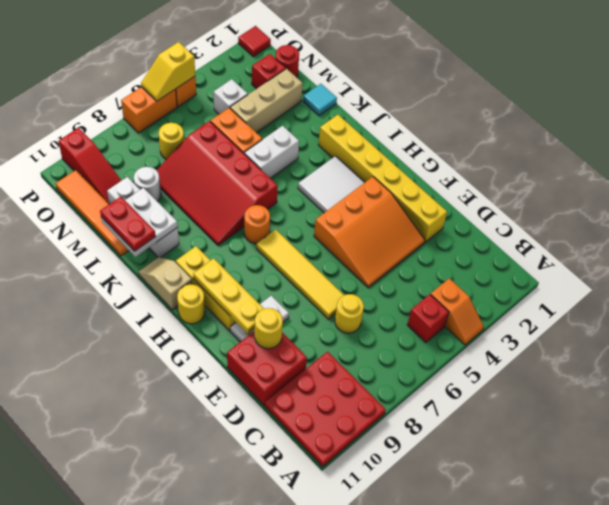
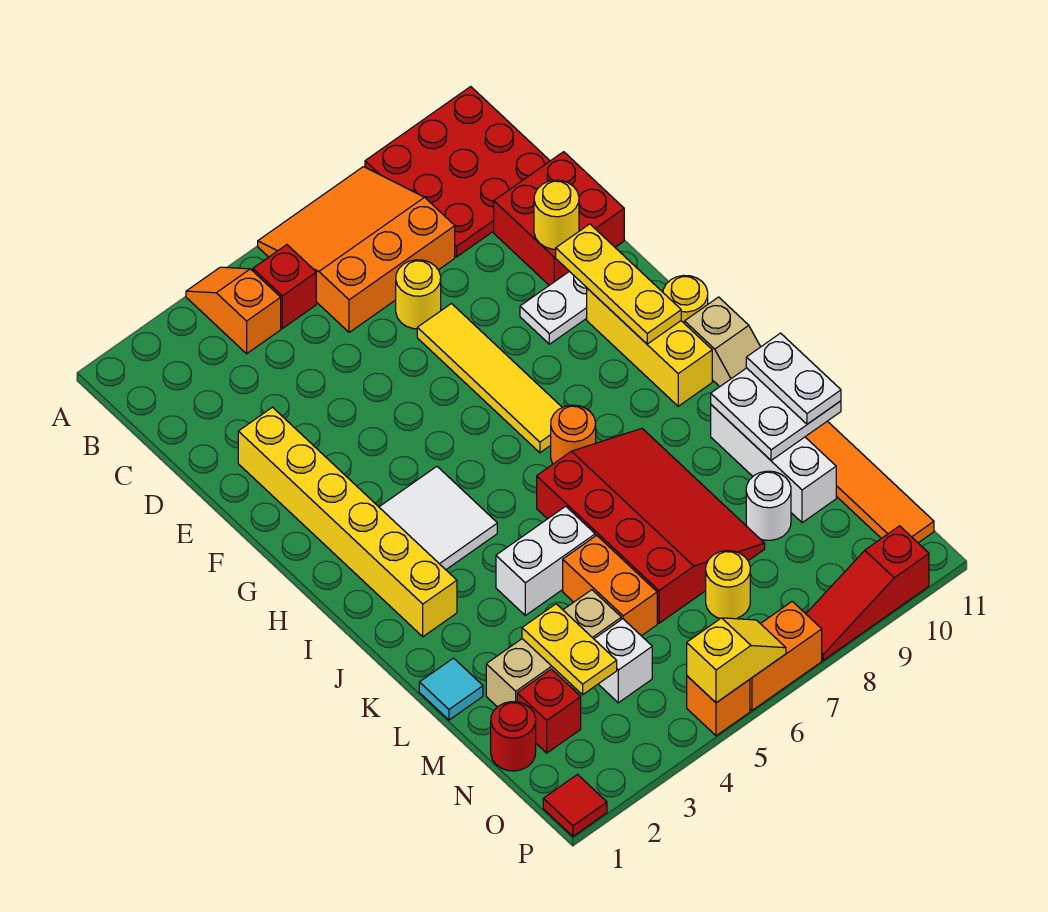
orange slope E3:G5 level 1 top G -> orange slope A6:C8 level 1 top C
red plate K11:L11 level 3 -> white plate K11:L11 level 3
none -> yellow plate M3:N3 level 2
red slope N10:P10 level 1 top P -> red slope P8:P10 level 1 top 10

